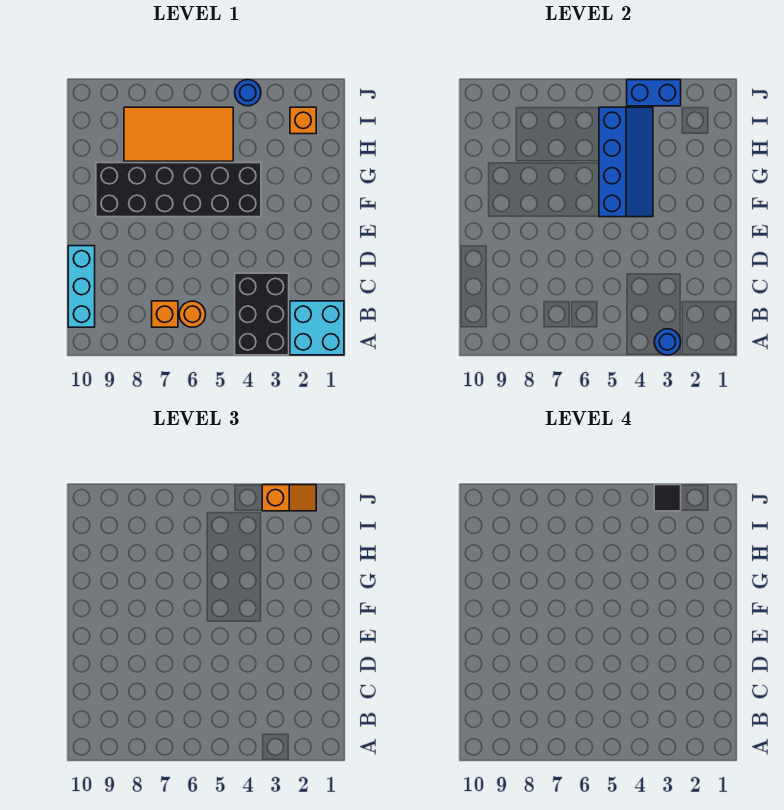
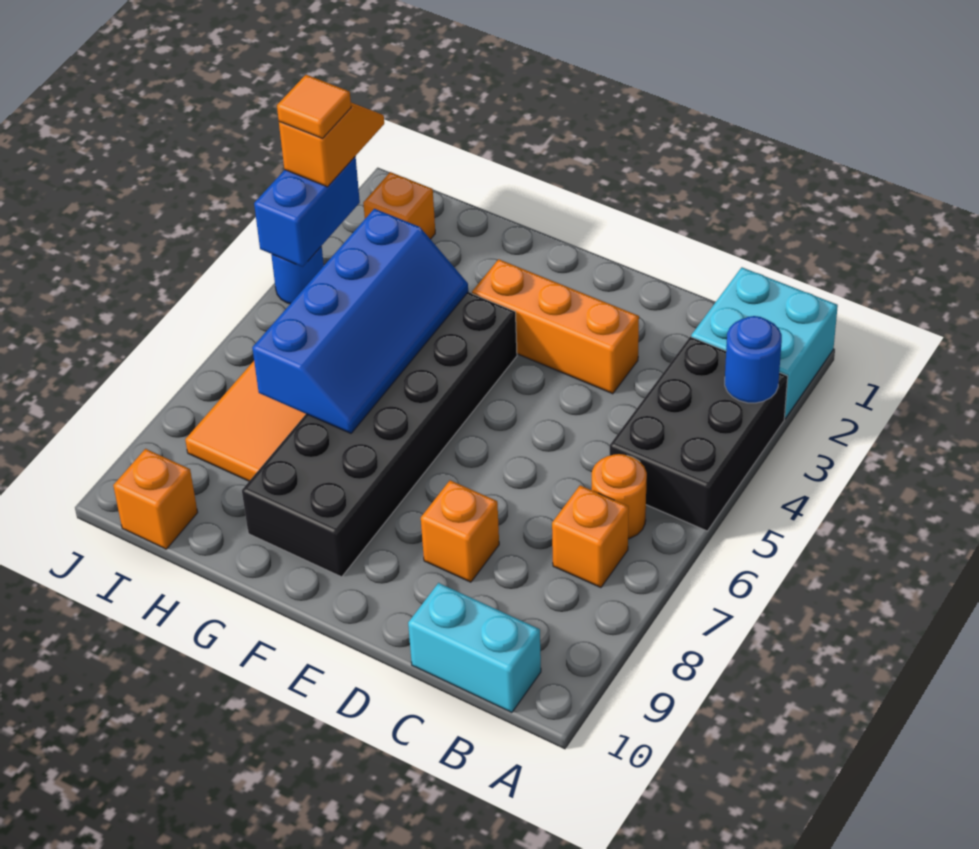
black brick A3:C4 level 1 -> black brick A3:B5 level 1
cyan brick B10:D10 level 1 -> cyan brick B10:C10 level 1
none -> orange brick D3:F3 level 1
none -> orange brick D8 level 1
blue slope F4:I5 level 2 top 5 -> blue slope G4:H7 level 2 top H
none -> orange brick I10 level 1
black tile J3 level 4 -> orange tile J3 level 4

